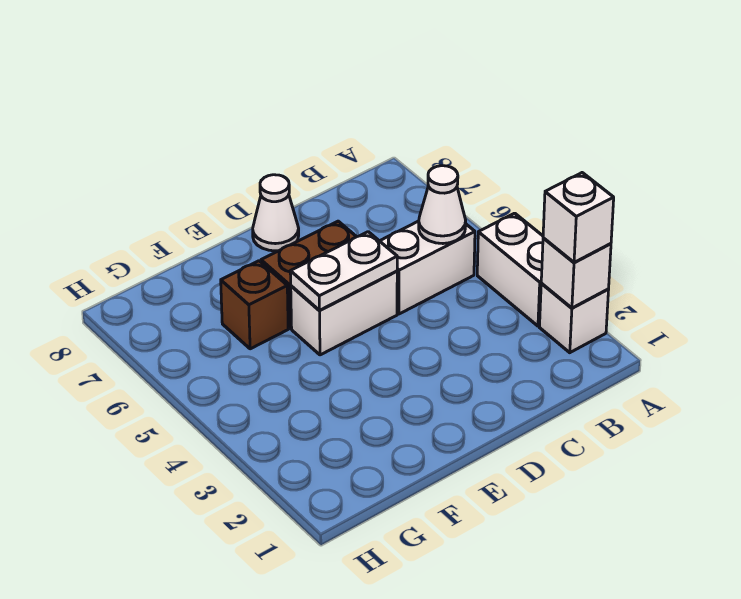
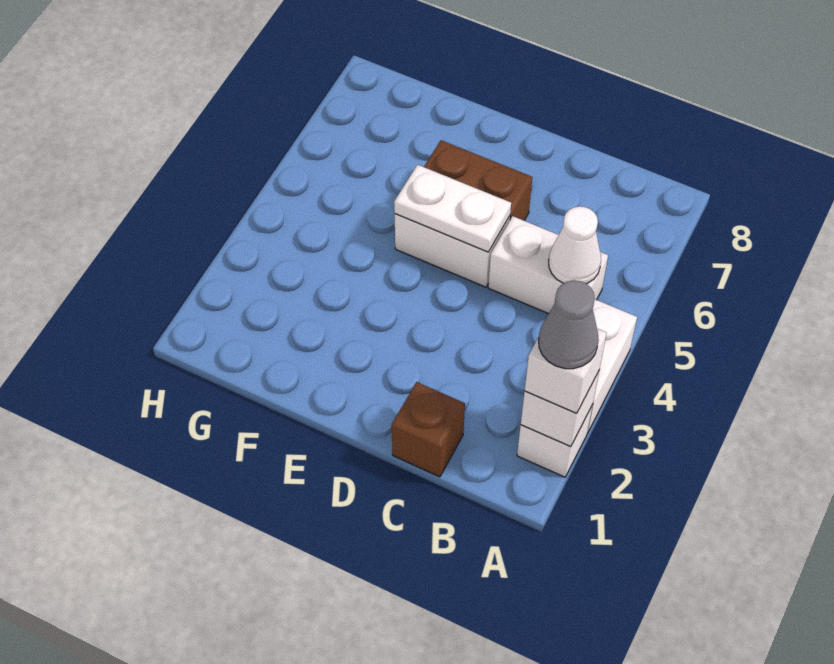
none -> grey cone A2 level 4
white cone D8 level 1 -> none
brown brick F6 level 1 -> brown brick C1 level 1

